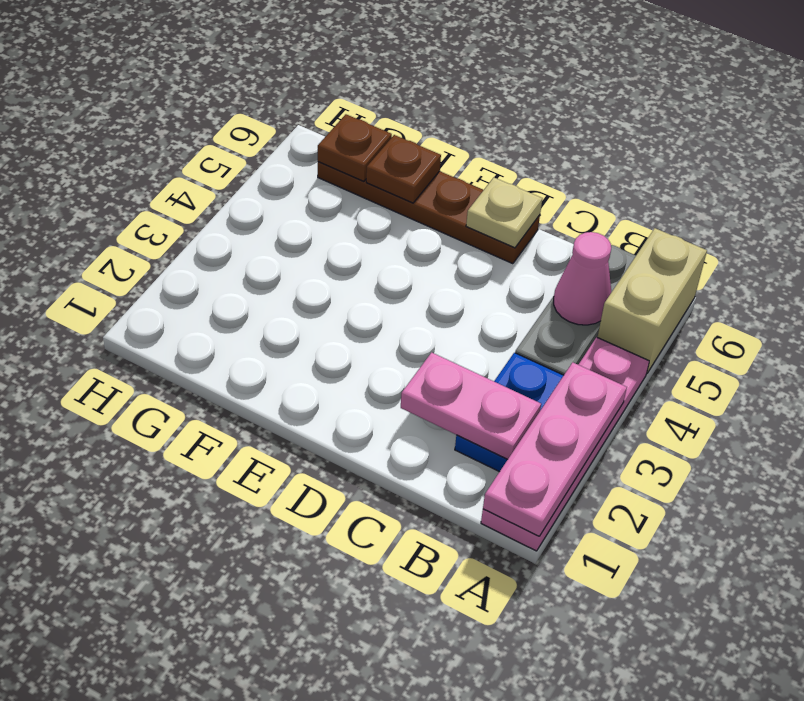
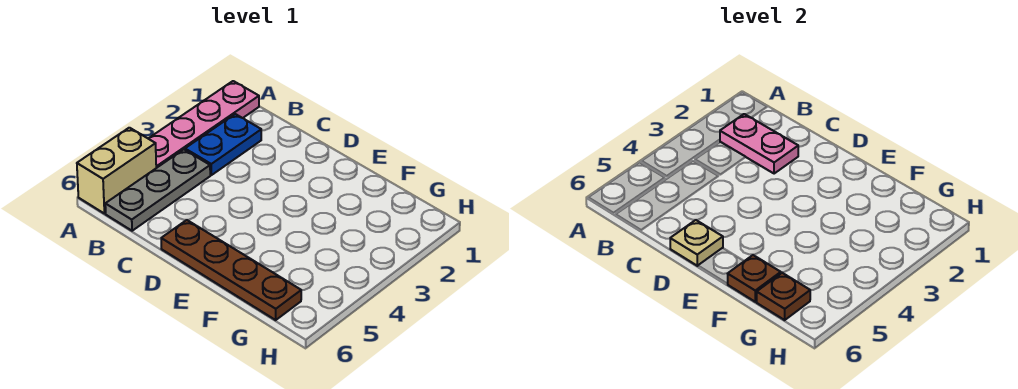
pink plate A1:A3 level 2 -> none
pink cone B5 level 2 -> none

